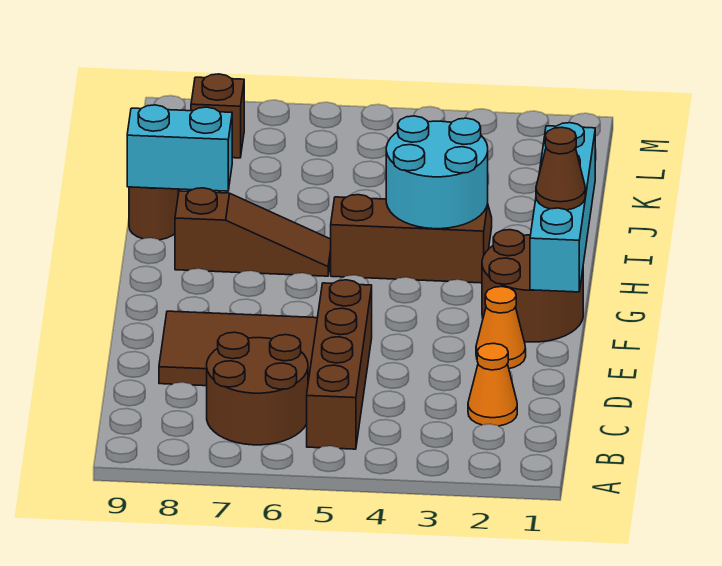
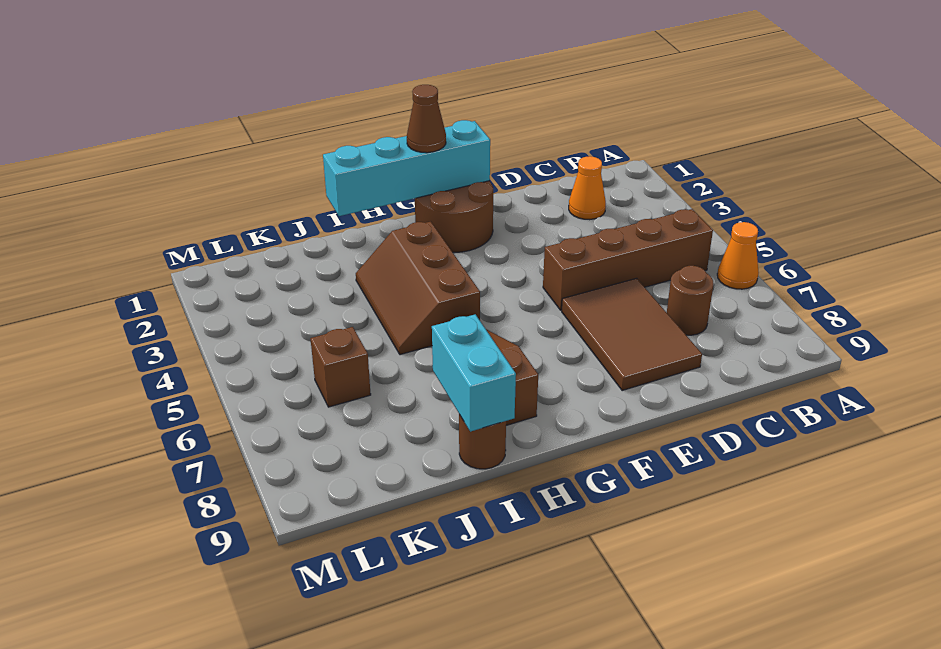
brown round brick B6:C7 level 1 -> brown round brick C7 level 1
orange cone E2 level 1 -> orange cone A6 level 1
cyan round brick H3:I4 level 2 -> none
brown brick L8 level 1 -> brown brick K6 level 1

